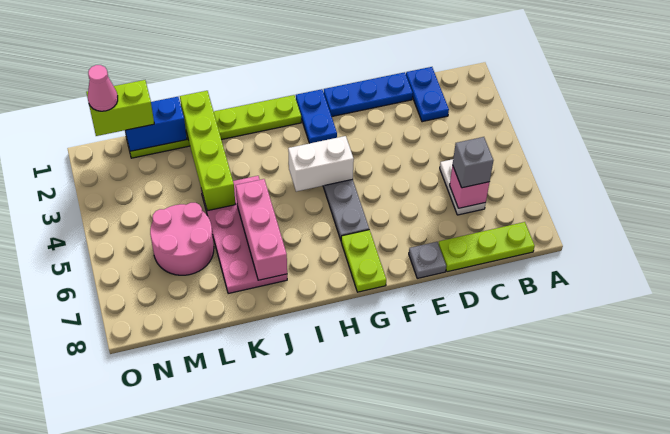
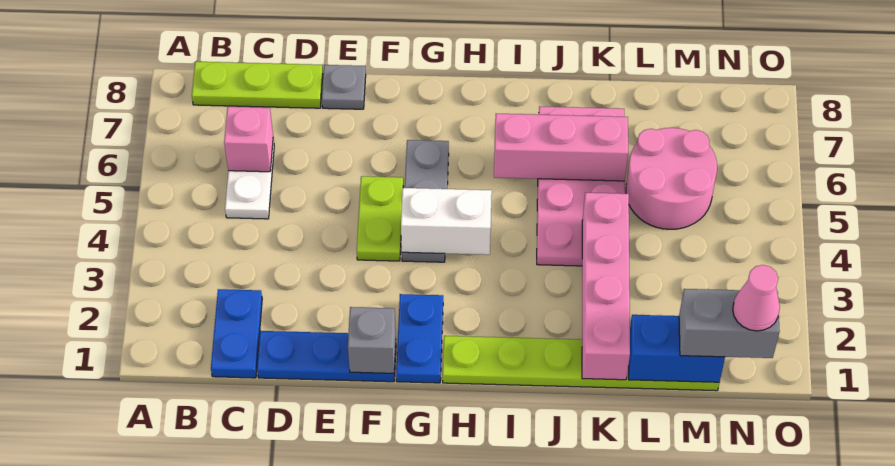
grey brick C6 level 3 -> grey brick F1 level 2
lime plate G7:G8 level 1 -> lime plate F4:F5 level 1
pink brick J5:J7 level 2 -> pink brick I6:K6 level 2
lime brick K1:K4 level 2 -> pink brick K1:K4 level 2
lime brick M1:N1 level 3 -> grey brick M1:N1 level 3

